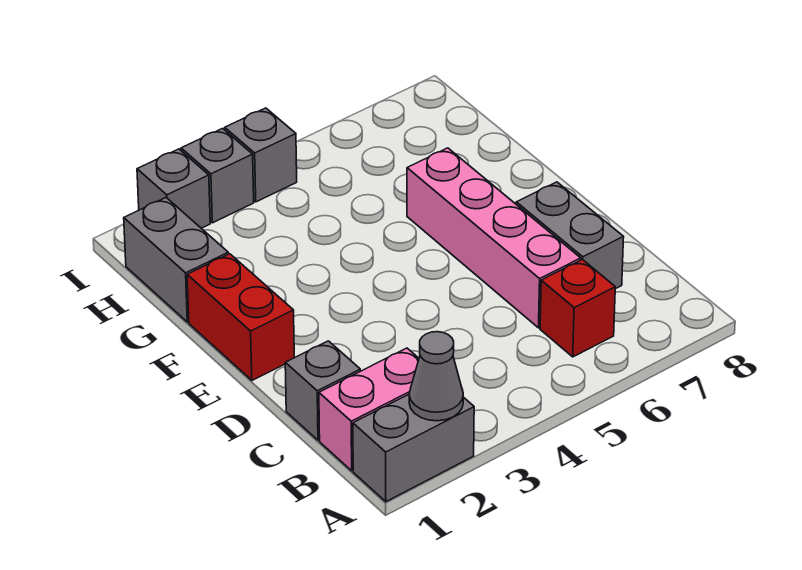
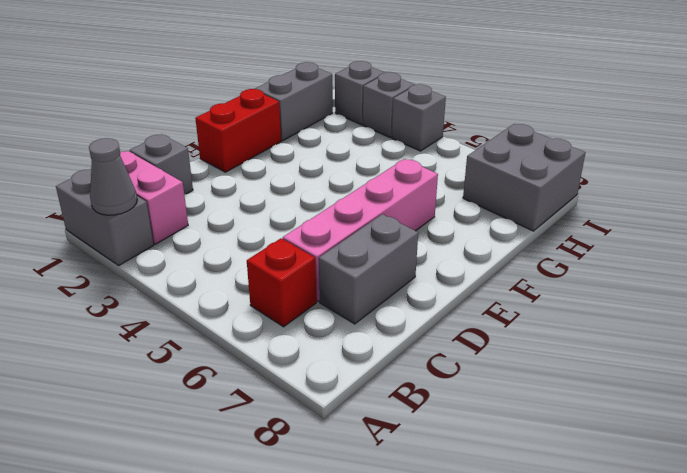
none -> grey brick H7:I8 level 1

